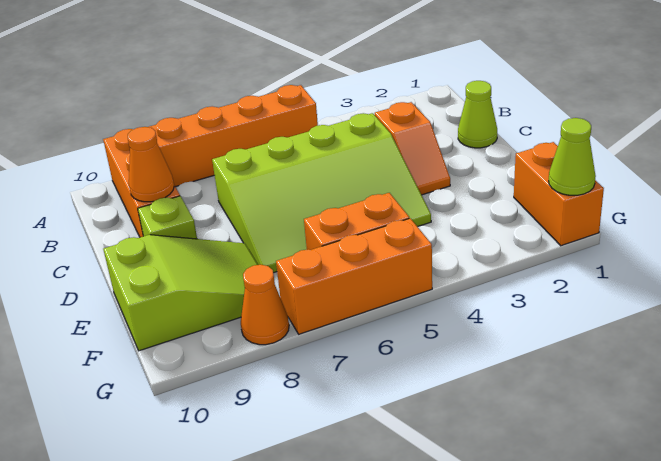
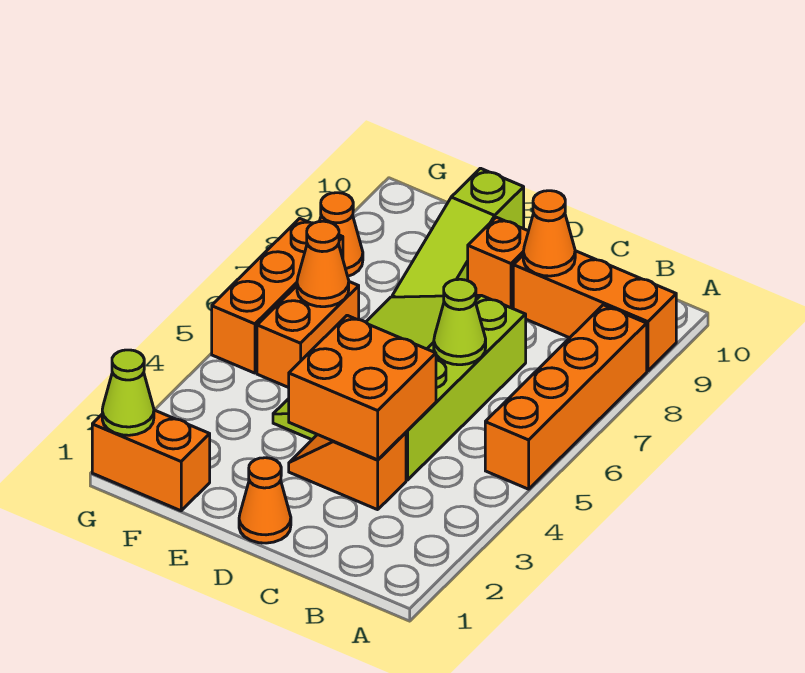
lime cone C1 level 1 -> lime cone C6 level 2
none -> orange brick C3:D4 level 2
none -> orange cone D1 level 1
lime brick D9 level 1 -> orange brick D9 level 1
lime slope E8:F10 level 1 top 10 -> lime slope E8:E10 level 1 top 10
none -> orange cone F6 level 2

